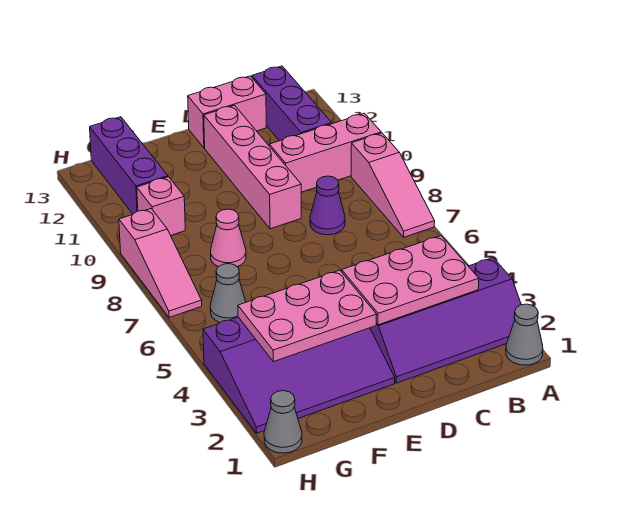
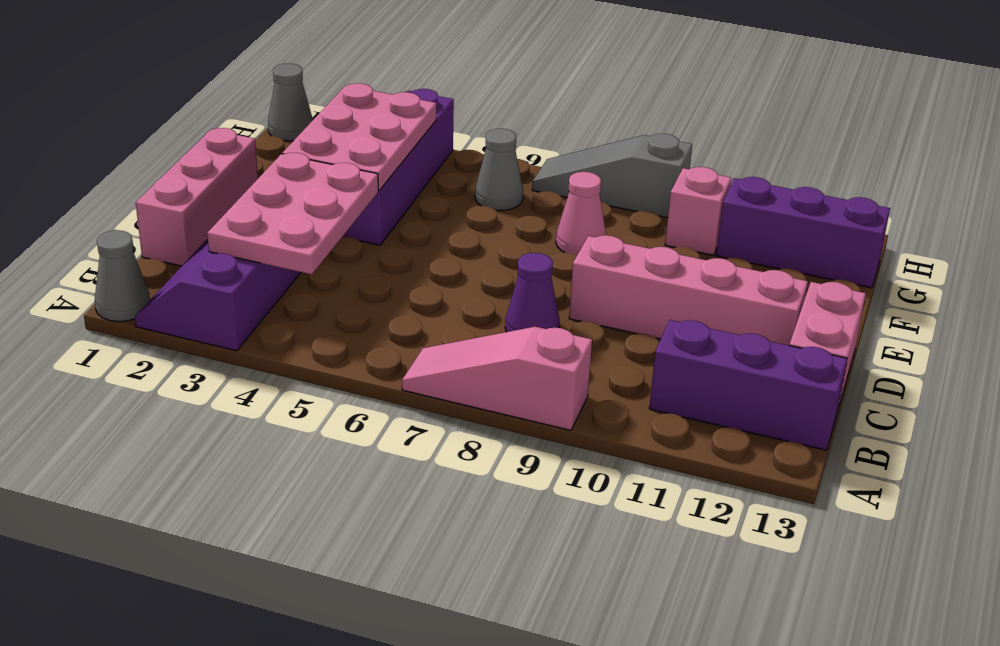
pink brick A10:C10 level 1 -> pink brick C1:E1 level 1
pink slope H7:H9 level 1 top 9 -> grey slope H7:H9 level 1 top 9

